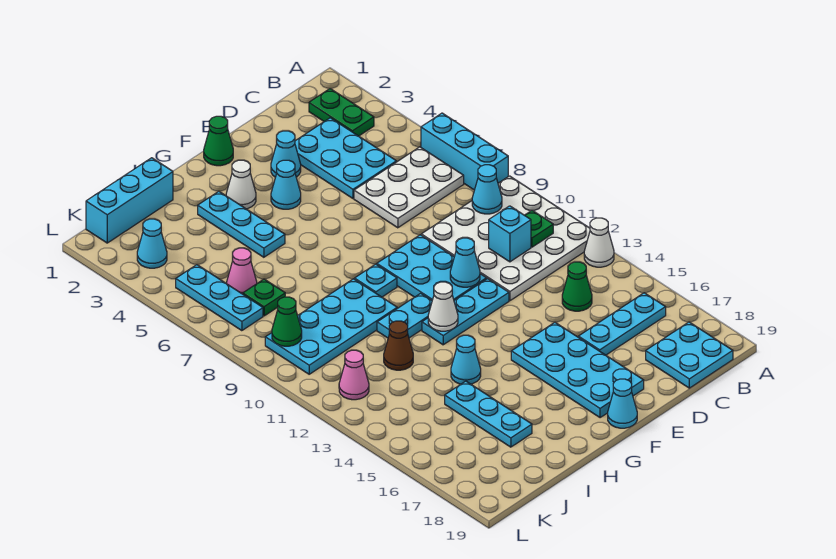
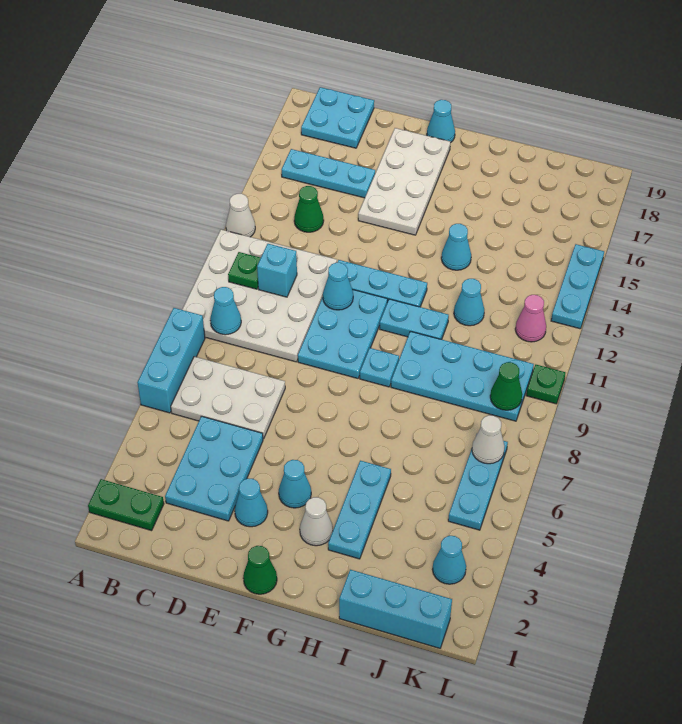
green plate B2:B3 level 1 -> green plate A2:B2 level 1
cyan plate E15:F18 level 1 -> white plate E15:F18 level 1
white cone G12 level 2 -> white cone K7 level 2
brown cone I12 level 1 -> cyan cone I12 level 1
cyan plate I15:I17 level 1 -> cyan plate L13:L15 level 1
pink cone J6 level 1 -> none
green plate J7 level 1 -> green plate L10 level 1

